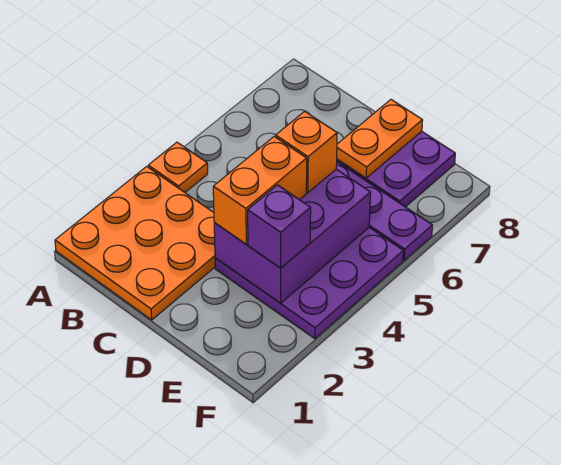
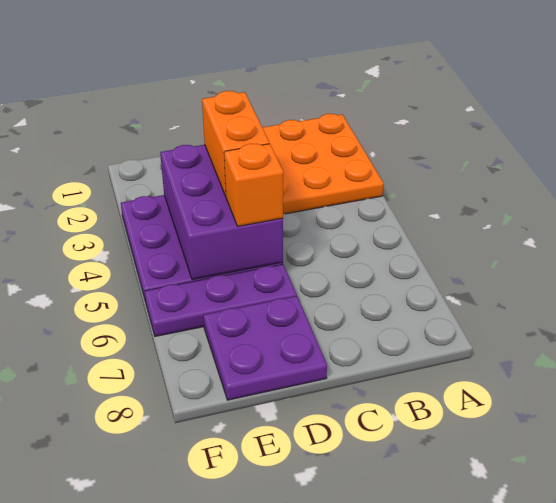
orange plate A4 level 1 -> none
orange plate D7:D8 level 2 -> none
purple brick E3 level 3 -> none

